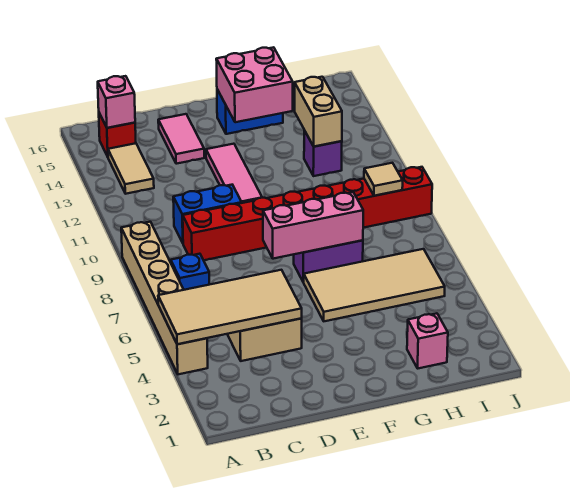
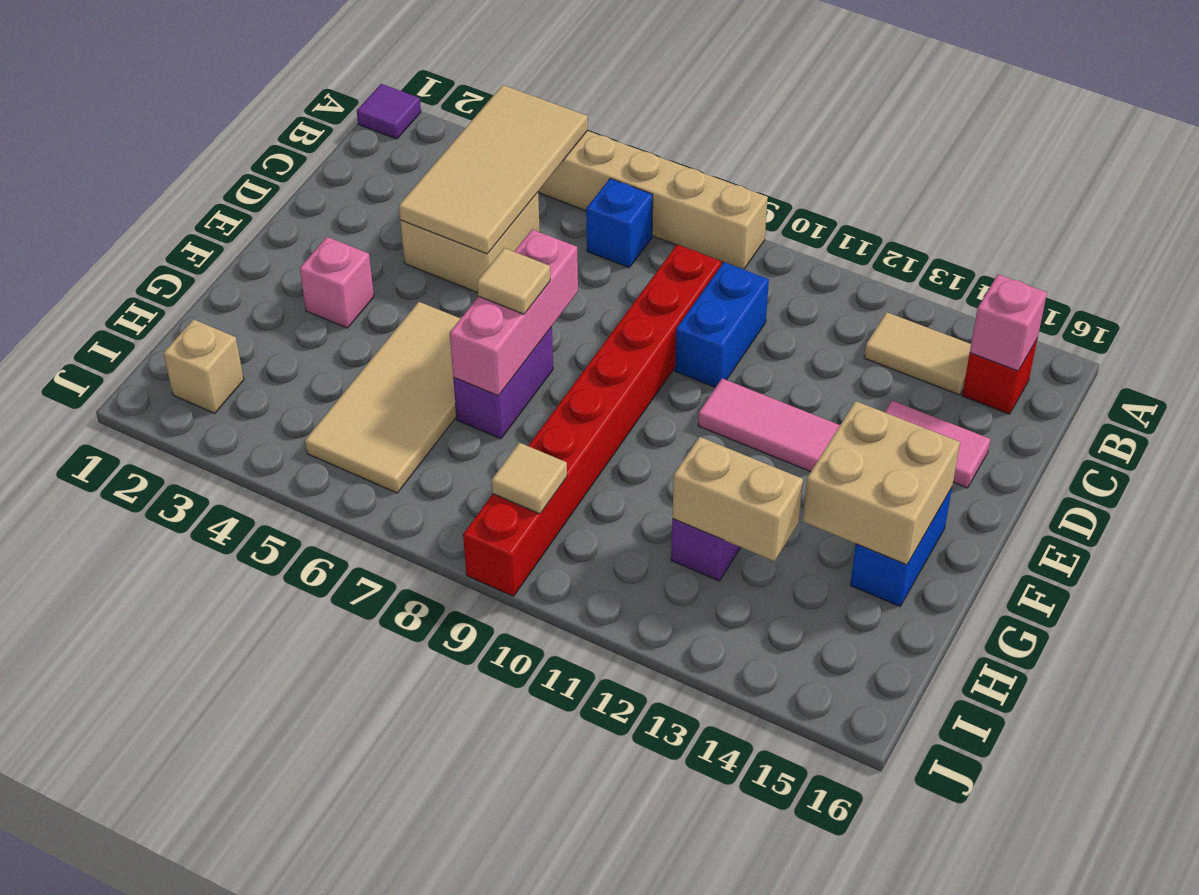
none -> purple tile A1 level 1
none -> tan tile F7 level 3
pink brick F14:G15 level 2 -> tan brick F14:G15 level 2
pink brick H2 level 1 -> pink brick F3 level 1
none -> tan brick I2 level 1

